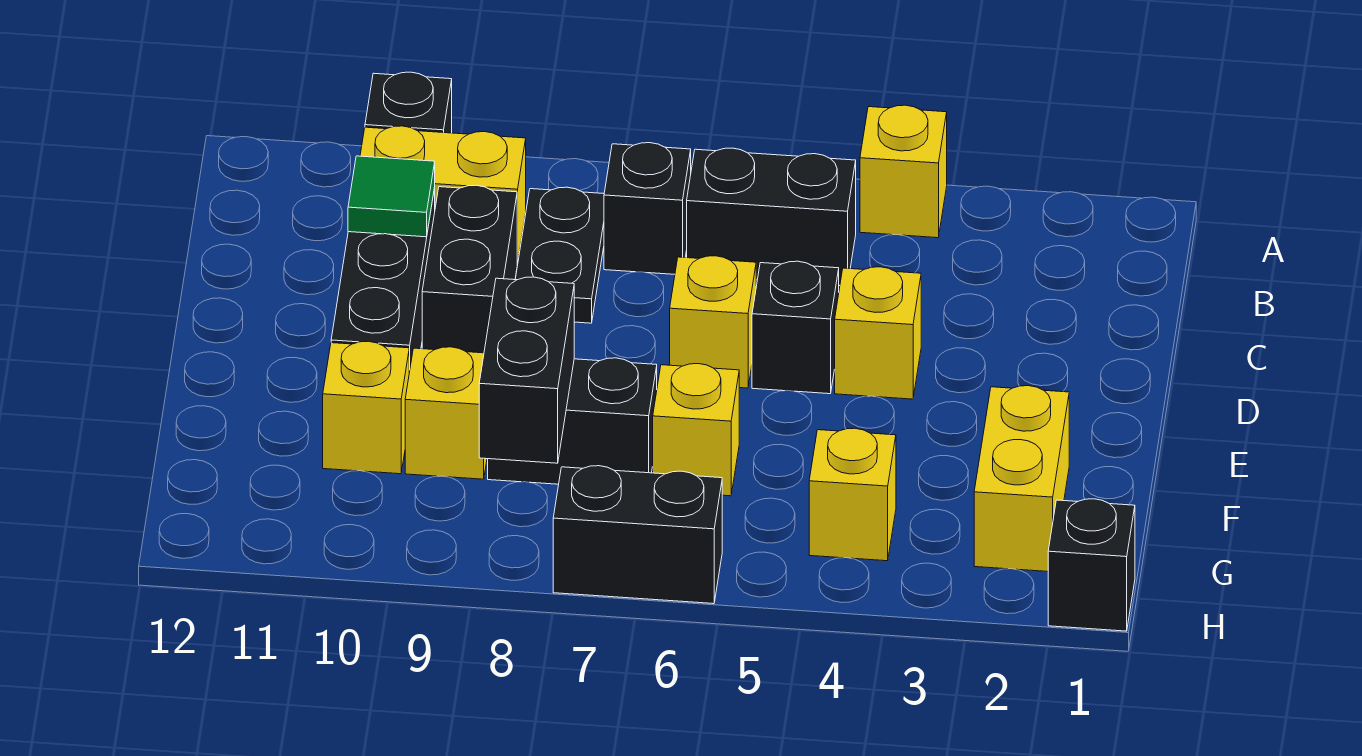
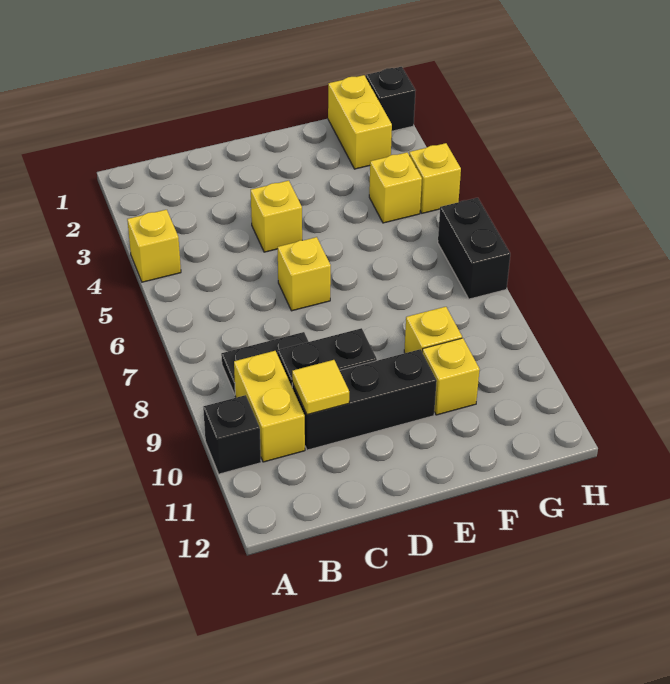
black brick B5:B6 level 1 -> none
black brick B7 level 1 -> none
green tile C10 level 2 -> yellow tile C10 level 2
black brick D5 level 1 -> none
yellow brick F2:G2 level 1 -> yellow brick G1:G2 level 1
yellow brick F6 level 1 -> yellow brick H4 level 1
black brick F7:F8 level 1 -> none
black brick F8:G8 level 2 -> none

